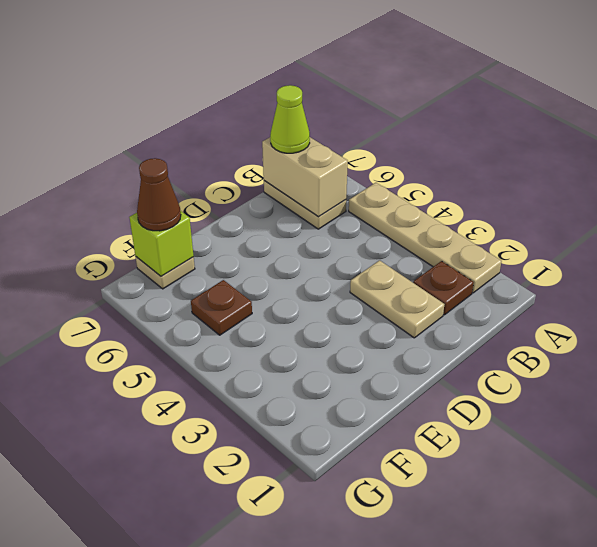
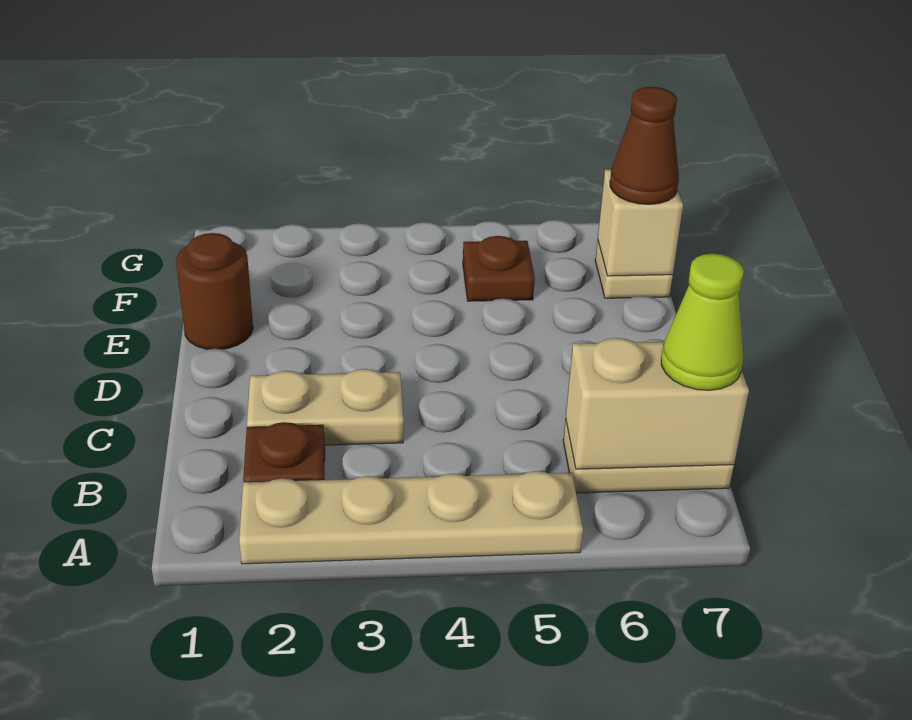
none -> brown round brick E1 level 1
lime brick F7 level 2 -> tan brick F7 level 2

